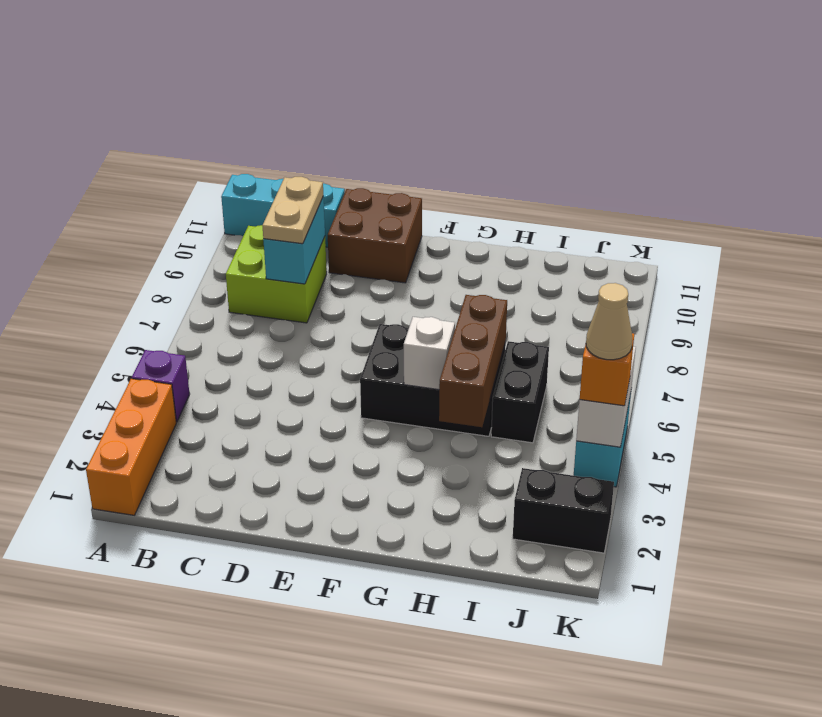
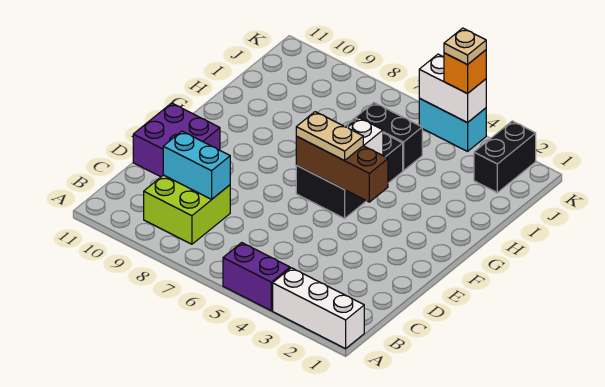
orange brick A1:A3 level 1 -> white brick A1:A3 level 1
purple brick A4 level 1 -> purple brick A4:A5 level 1
cyan brick A11:C11 level 1 -> none
tan plate C8:C9 level 3 -> tan plate F5:F6 level 3
brown brick D10:E11 level 1 -> purple brick D10:E11 level 1
brown brick H4:H6 level 2 -> brown brick F4:F6 level 2
tan cone K4 level 4 -> tan plate K4 level 4

